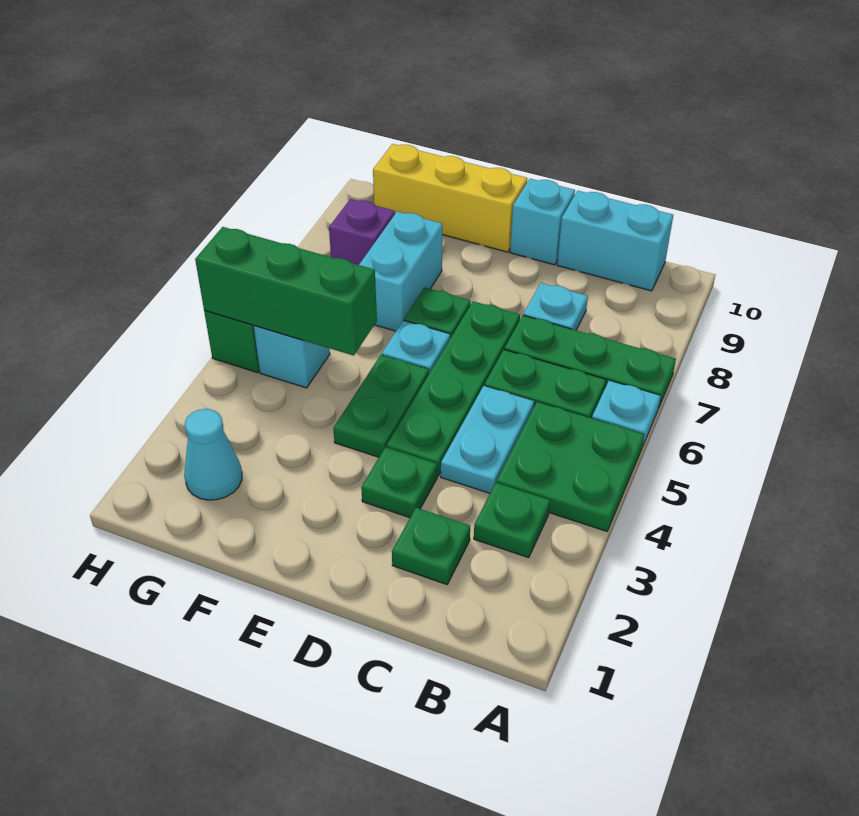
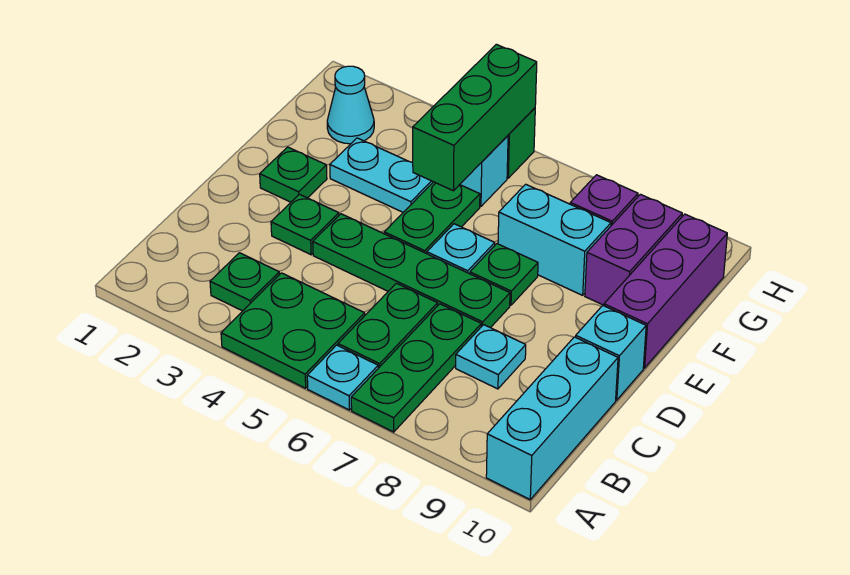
cyan brick B10:C10 level 1 -> cyan brick A10:C10 level 1
green plate C2 level 1 -> green plate E2 level 1
cyan plate C4:C5 level 1 -> cyan plate F3:F4 level 1
green plate E4:E5 level 1 -> green plate E5:F5 level 1
yellow brick E10:G10 level 1 -> purple brick E10:G10 level 1
none -> purple brick F9:G9 level 1

